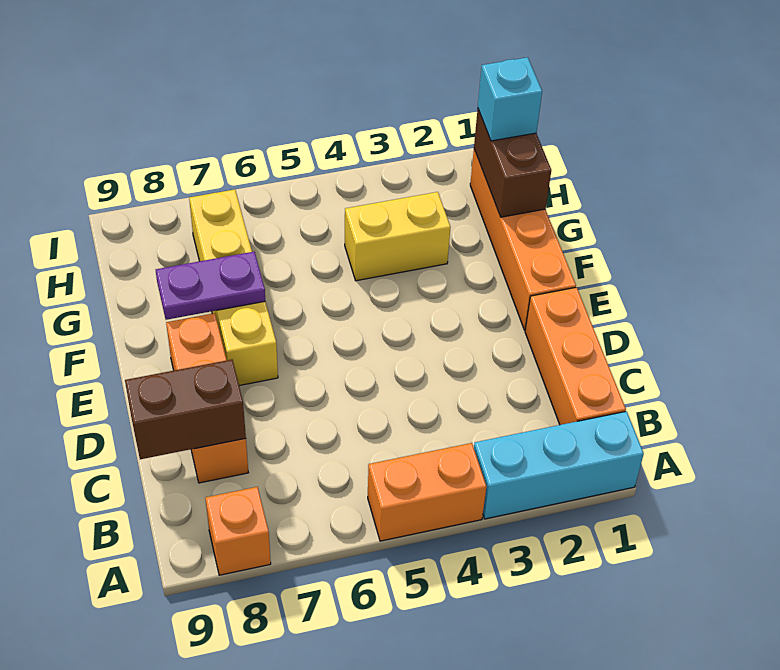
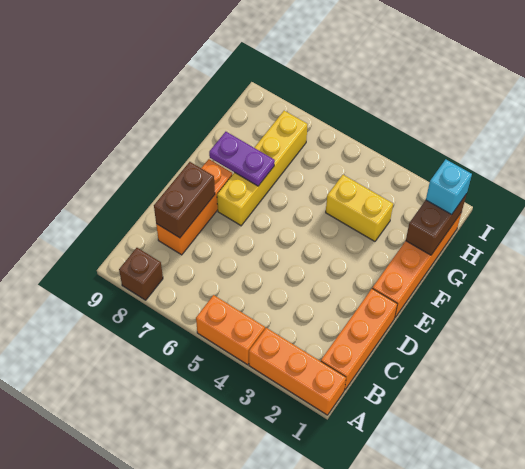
cyan brick A1:A3 level 1 -> orange brick A1:A3 level 1
orange brick A8 level 1 -> brown brick A8 level 1
brown brick C8:C9 level 2 -> brown brick C8:D8 level 2

